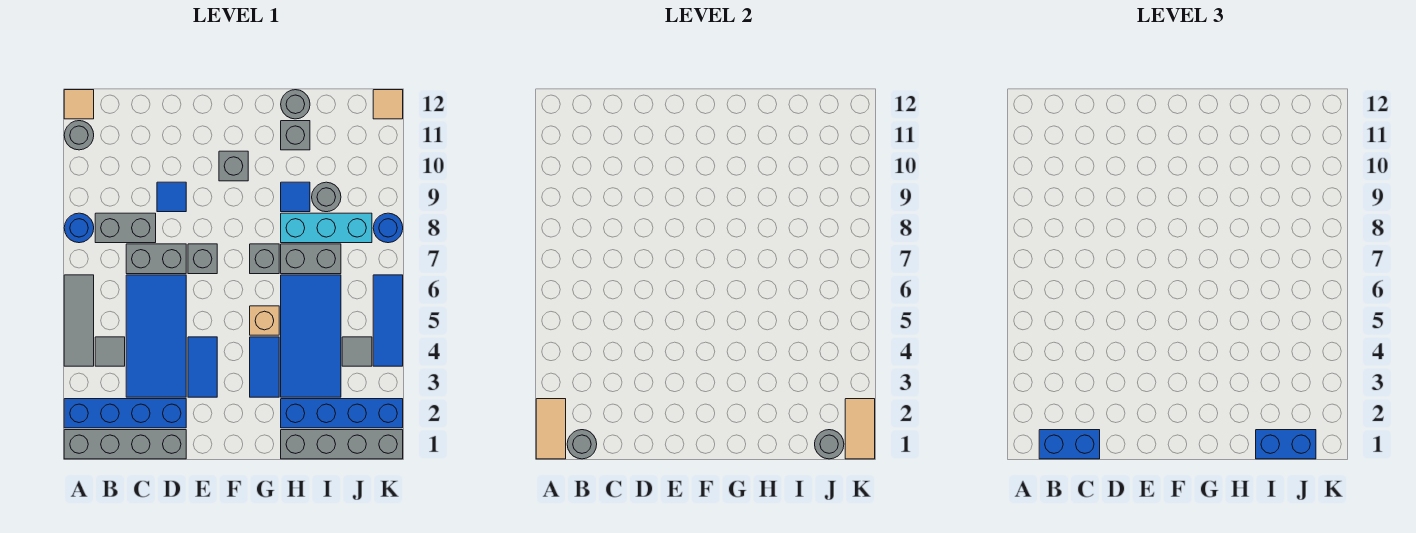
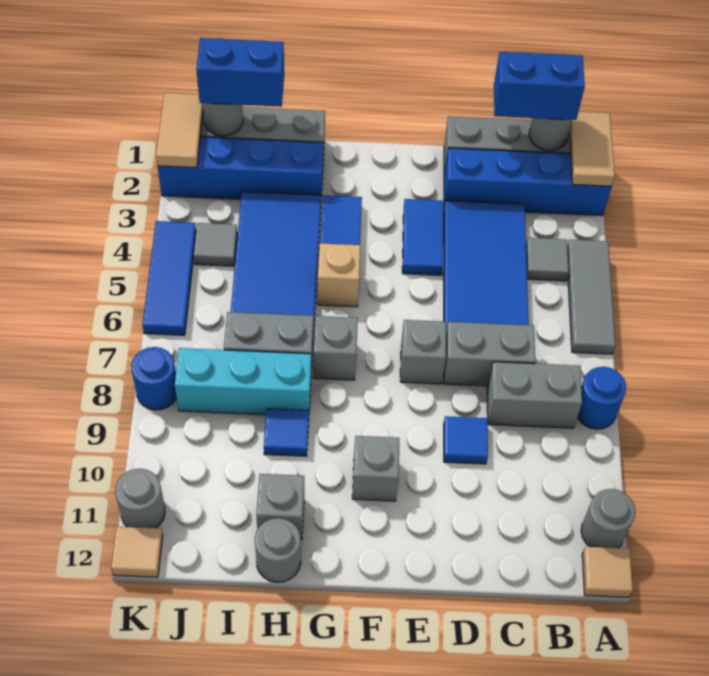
grey round brick I9 level 1 -> grey round brick K11 level 1

